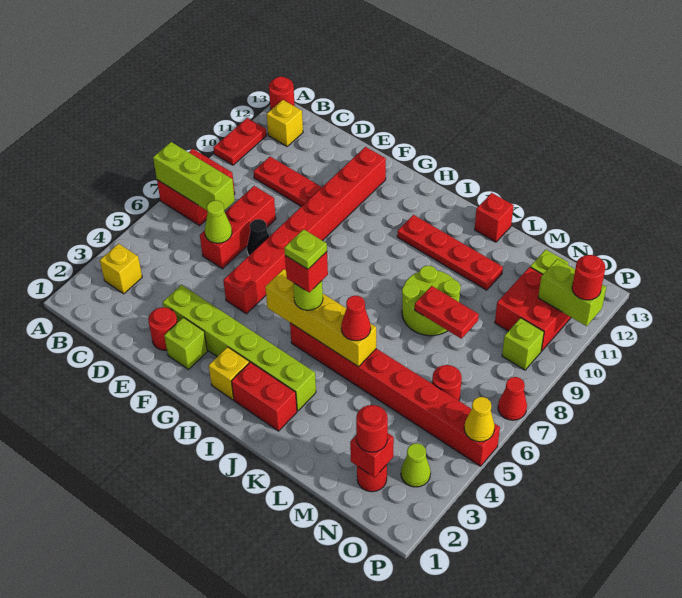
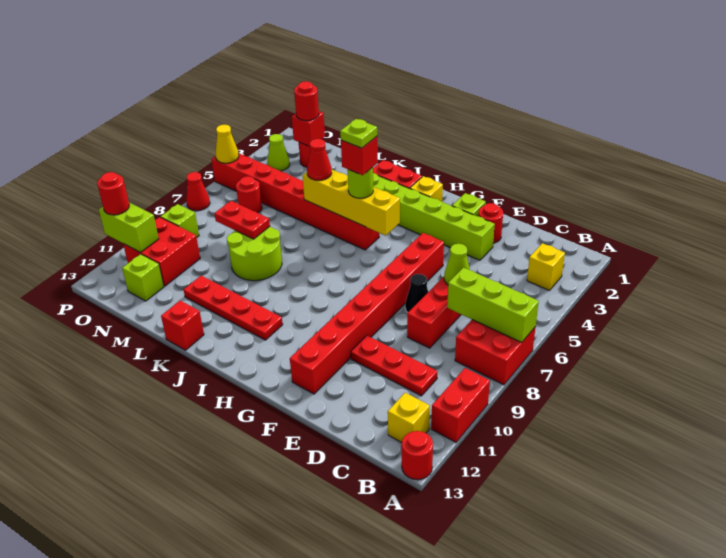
red plate A10:A11 level 1 -> red brick A10:A11 level 1

